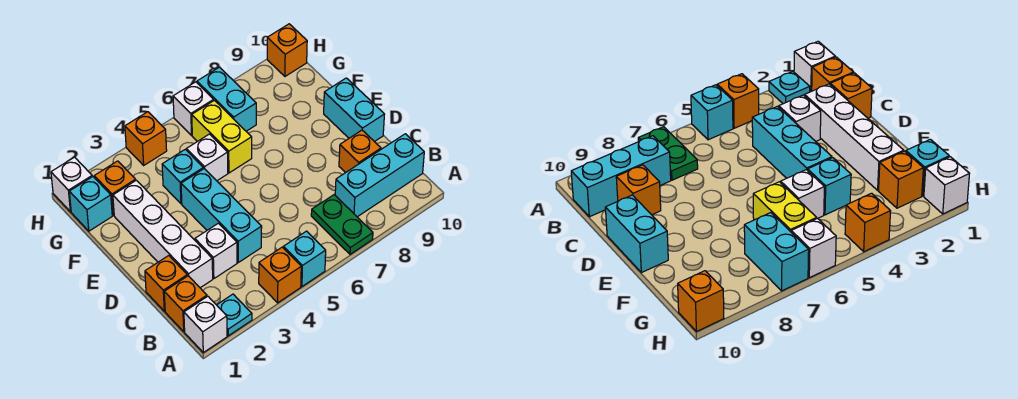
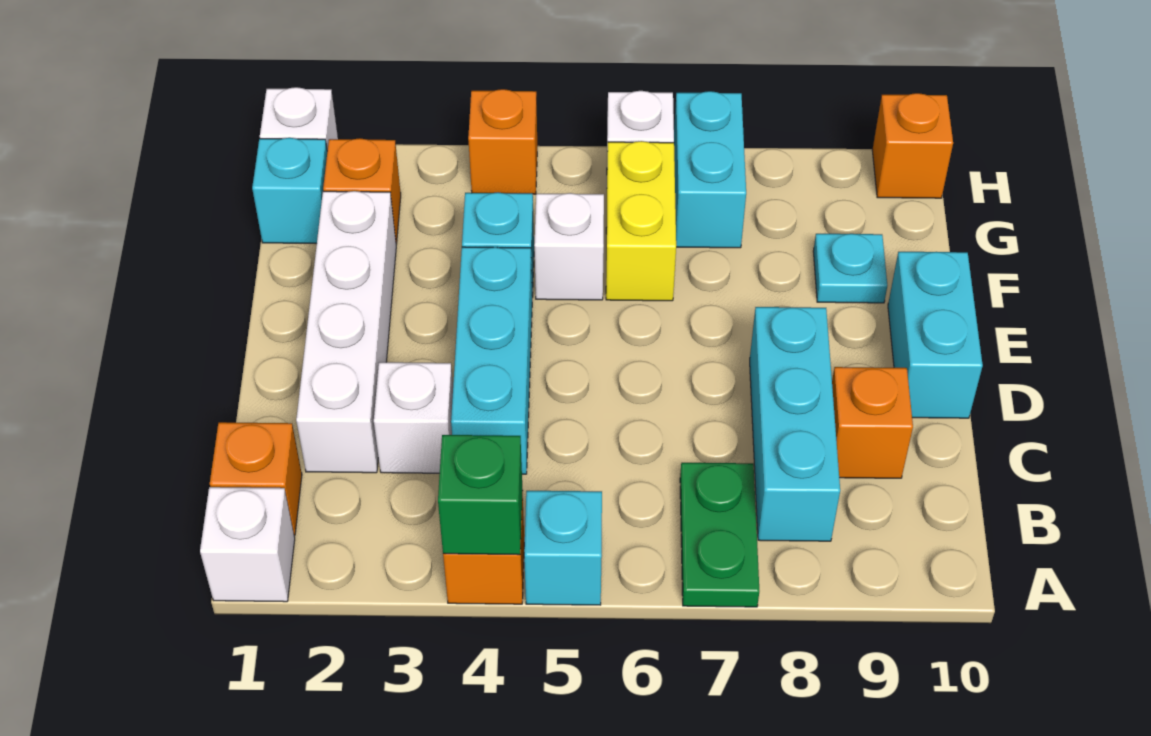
cyan plate A2 level 1 -> cyan plate F9 level 1
none -> green brick A4 level 2
cyan brick B8:B10 level 1 -> cyan brick B8:D8 level 1
orange brick C1 level 1 -> none

